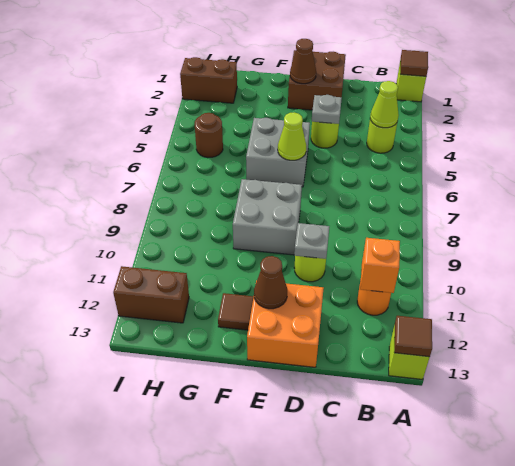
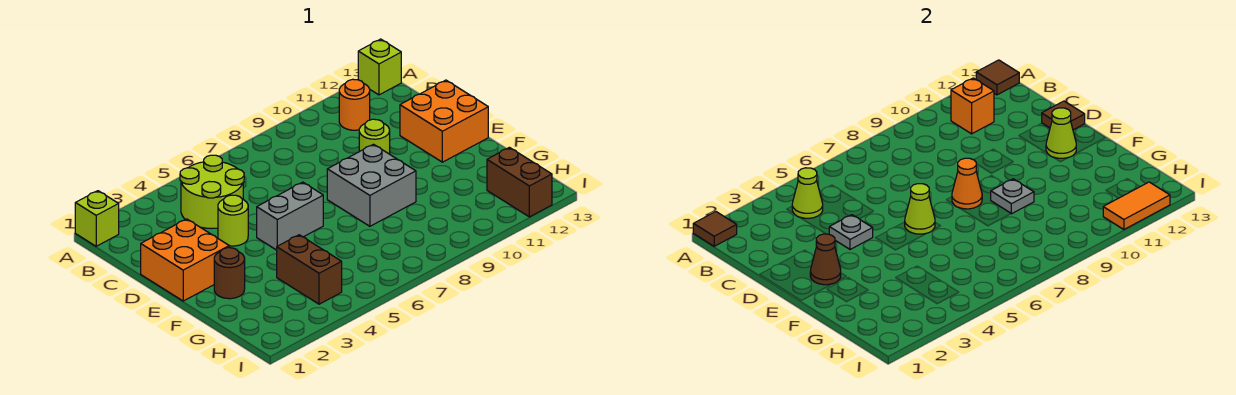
lime round brick B4 level 1 -> lime round brick B4:C5 level 1
brown brick D1:E2 level 1 -> orange brick D1:E2 level 1
grey plate D10 level 2 -> grey plate F9 level 2
grey brick E5:F6 level 1 -> grey brick E5:E6 level 1
none -> orange cone E8 level 2
brown cone E12 level 2 -> lime cone E12 level 2
brown tile F12 level 1 -> brown tile D13 level 2
brown brick H2:I2 level 1 -> brown brick G4:H4 level 1
brown round brick H5 level 1 -> brown round brick F2 level 1
none -> orange tile I11:I12 level 2

